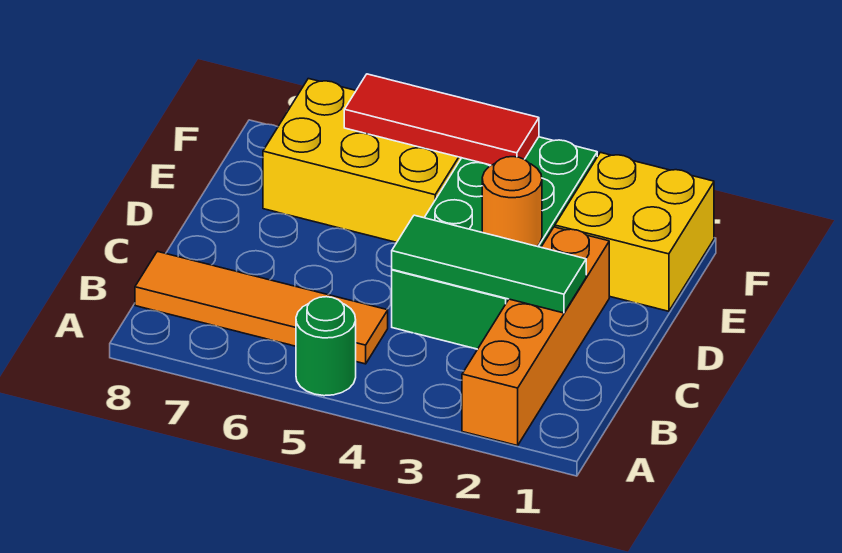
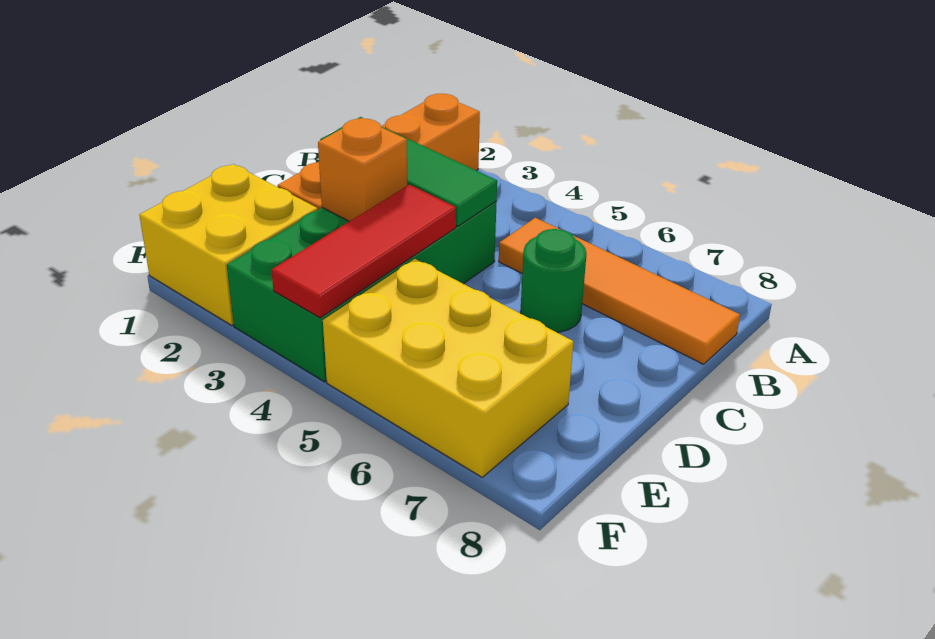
green round brick A5 level 1 -> green round brick C6 level 1
orange round brick D3 level 2 -> orange brick D3 level 2
red tile F4:F6 level 2 -> red tile D4:F4 level 2

